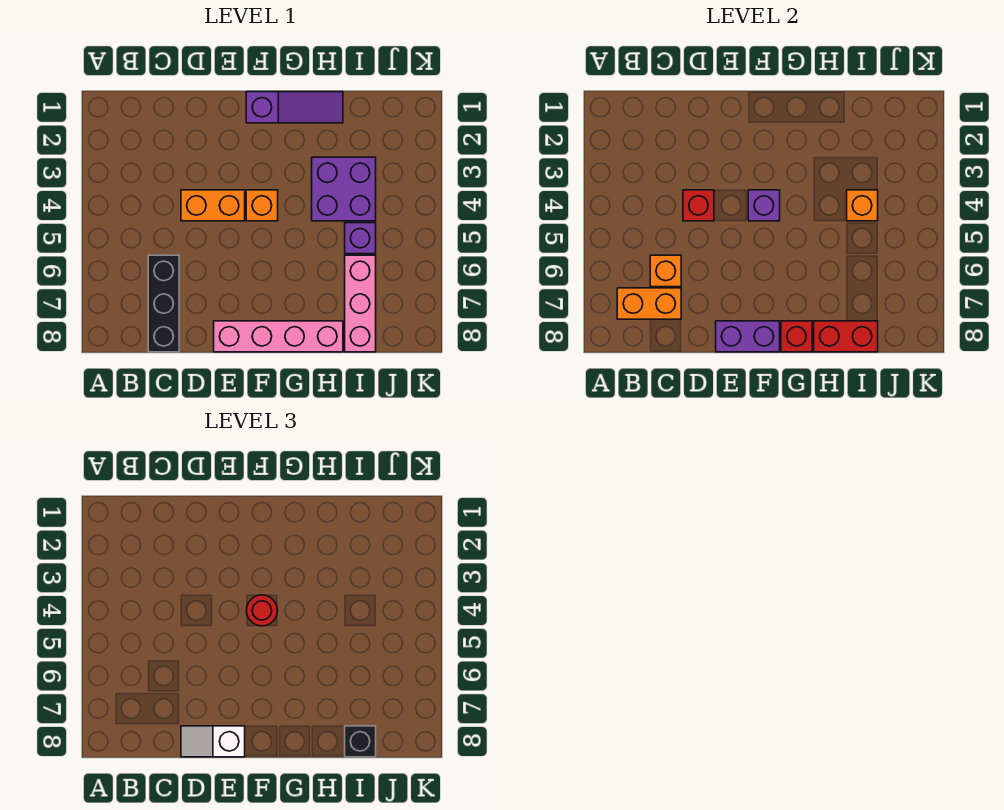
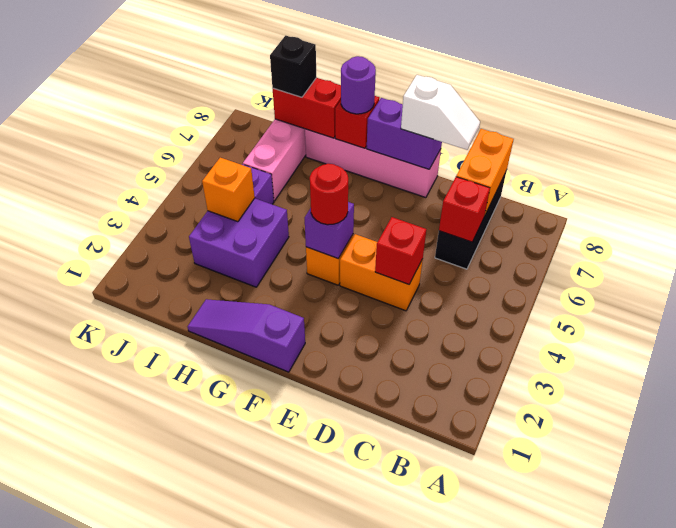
orange brick B7:C7 level 2 -> orange brick C7:C8 level 2
orange brick C6 level 2 -> red brick C6 level 2
none -> purple round brick G8 level 3

